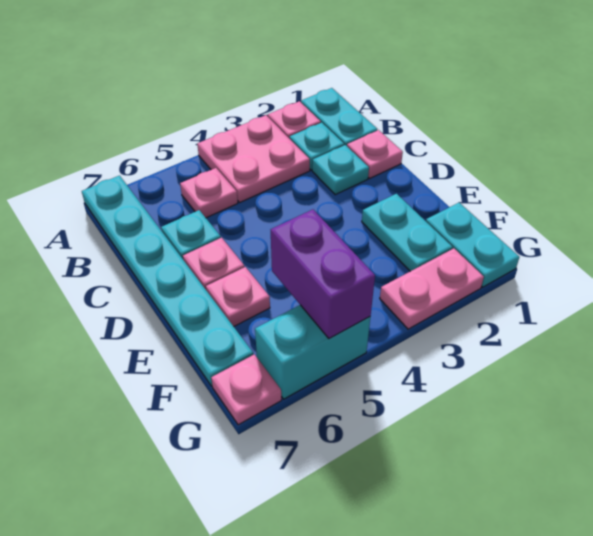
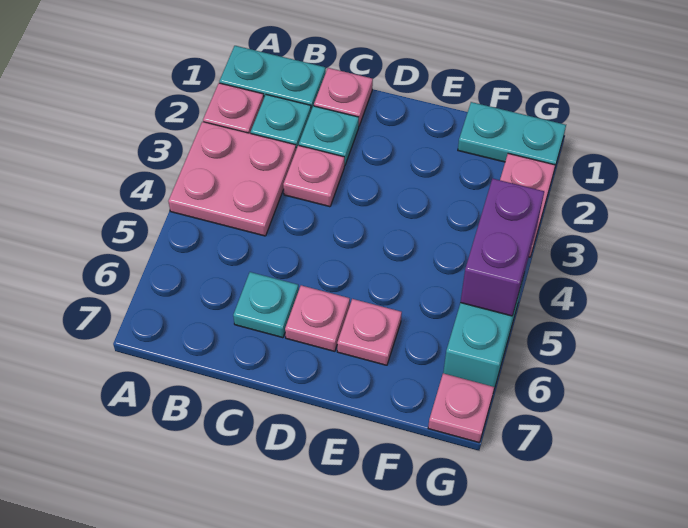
cyan plate A7:F7 level 1 -> none
pink plate B5 level 1 -> pink plate C3 level 1
cyan plate E2:F2 level 1 -> none
purple brick F5:G5 level 2 -> purple brick G4:G5 level 2

